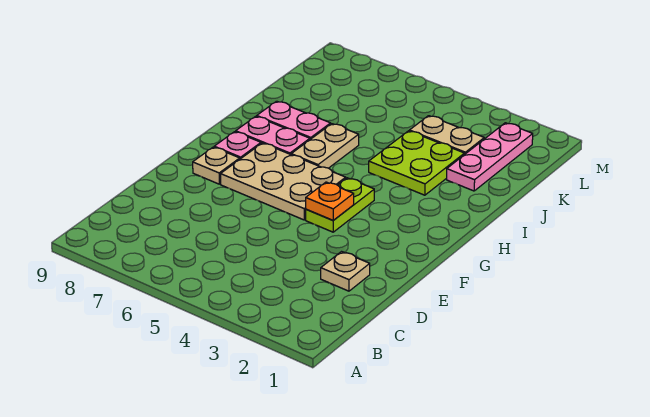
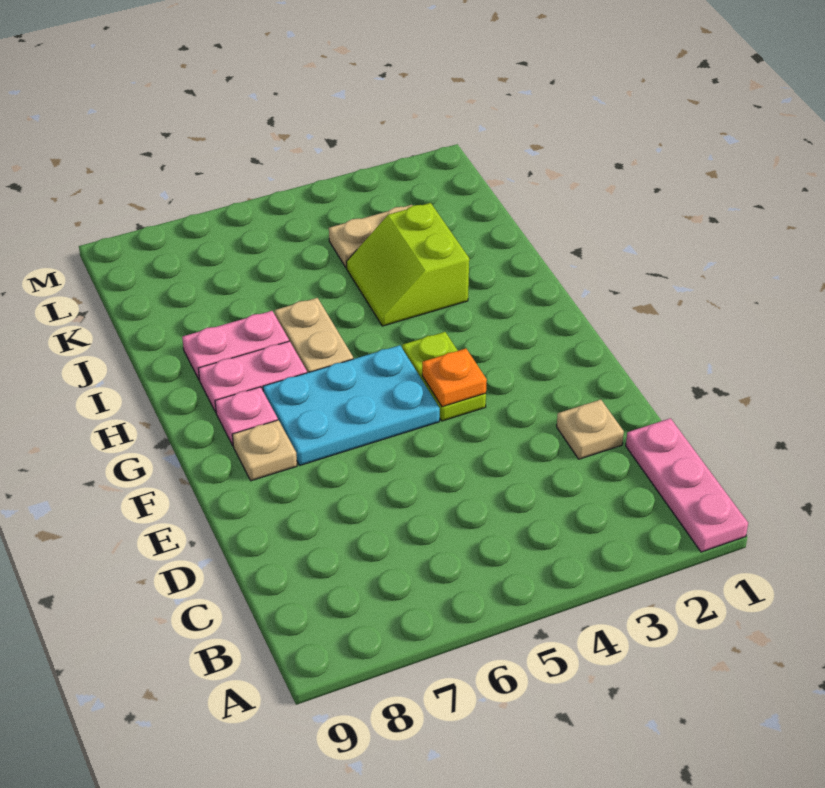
tan plate F5:G7 level 1 -> cyan plate F5:G7 level 1
lime plate I3:J4 level 1 -> lime slope I3:J4 level 1 top 3
pink plate J2:L2 level 1 -> pink plate A1:C1 level 1

